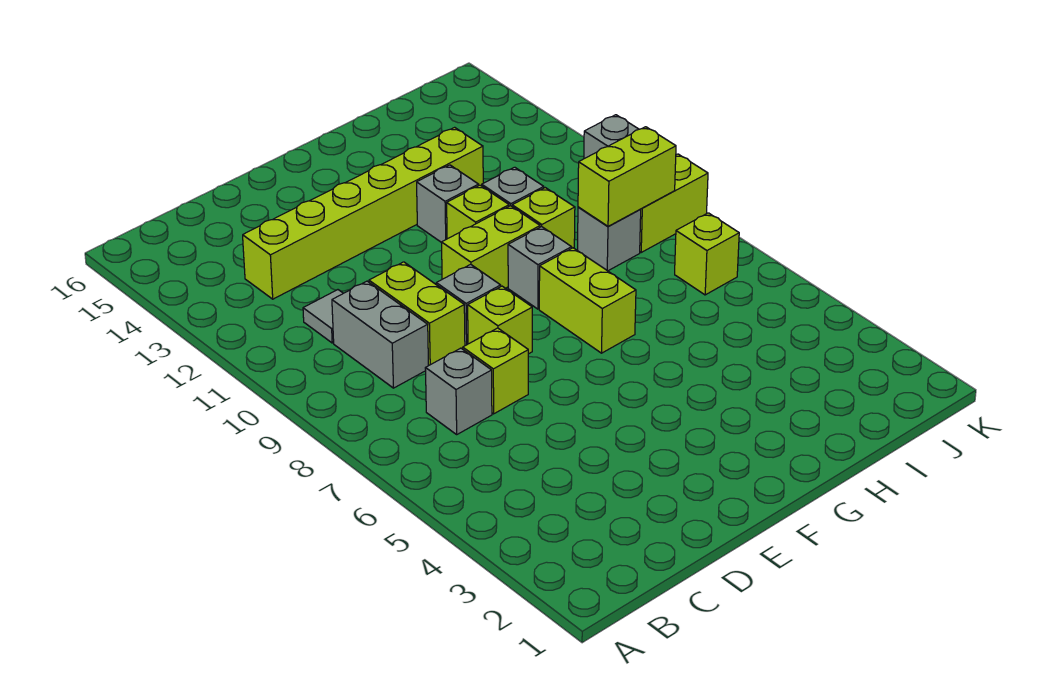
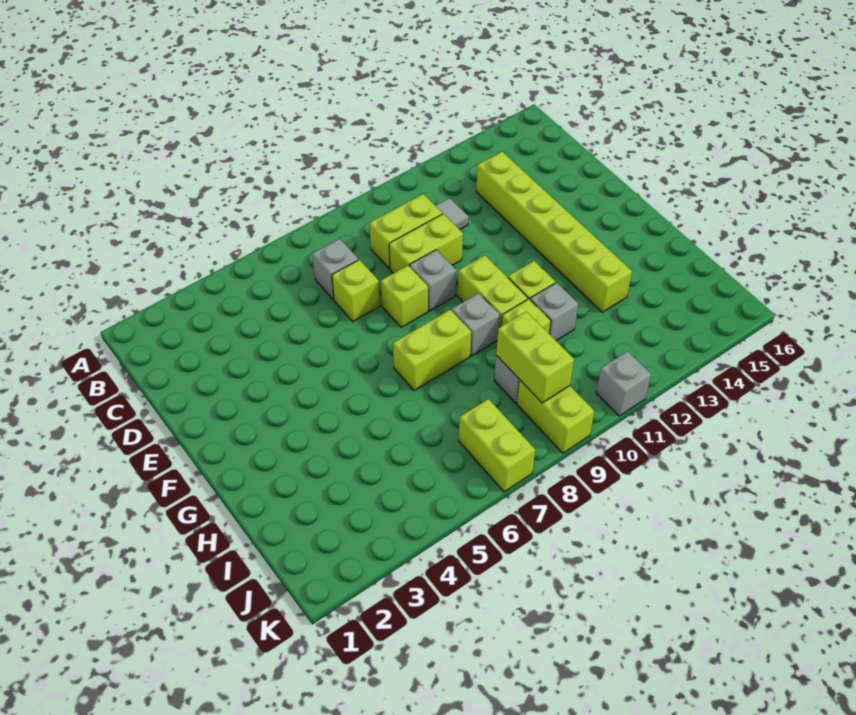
grey brick C9:C10 level 1 -> lime brick C9:C10 level 1
grey brick G12 level 1 -> none
lime brick J7 level 1 -> lime brick J7:K7 level 1

